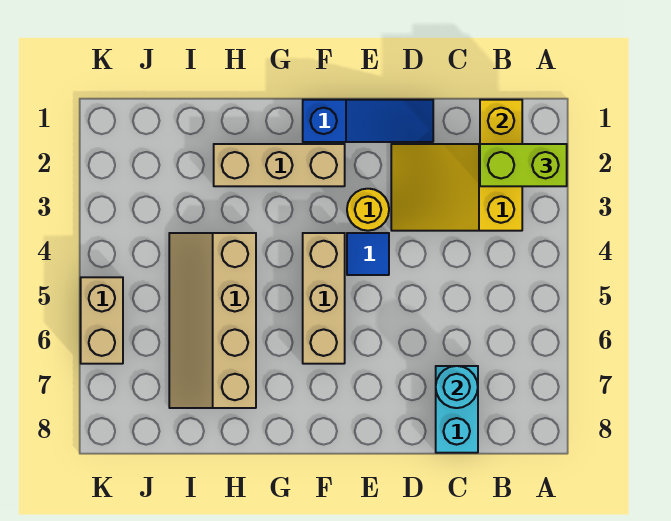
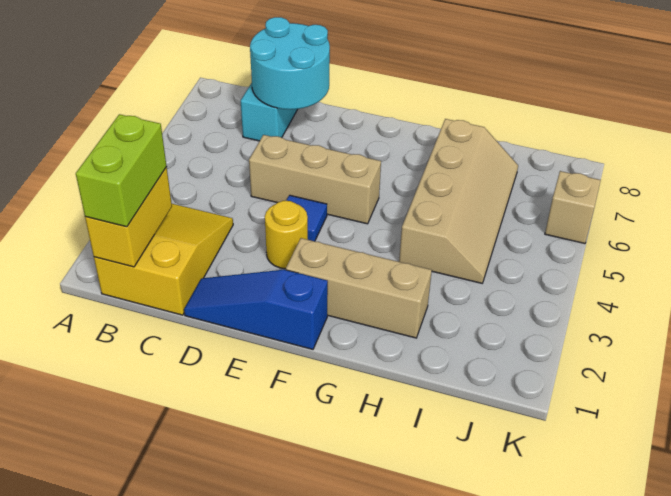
lime brick A2:B2 level 3 -> lime brick B1:B2 level 3
yellow slope B2:D3 level 1 top B -> yellow slope B1:C3 level 1 top 1
cyan round brick C7 level 2 -> cyan round brick C7:D8 level 2
tan brick F4:F6 level 1 -> tan brick D5:F5 level 1
tan brick K5:K6 level 1 -> tan brick K6 level 1

